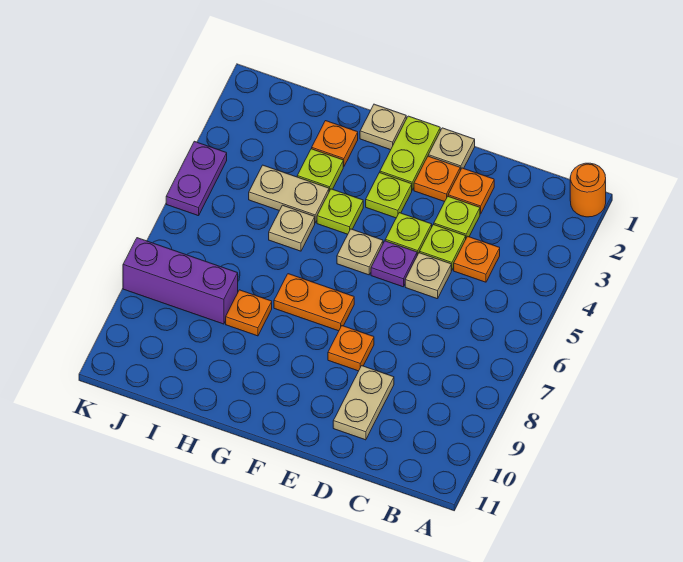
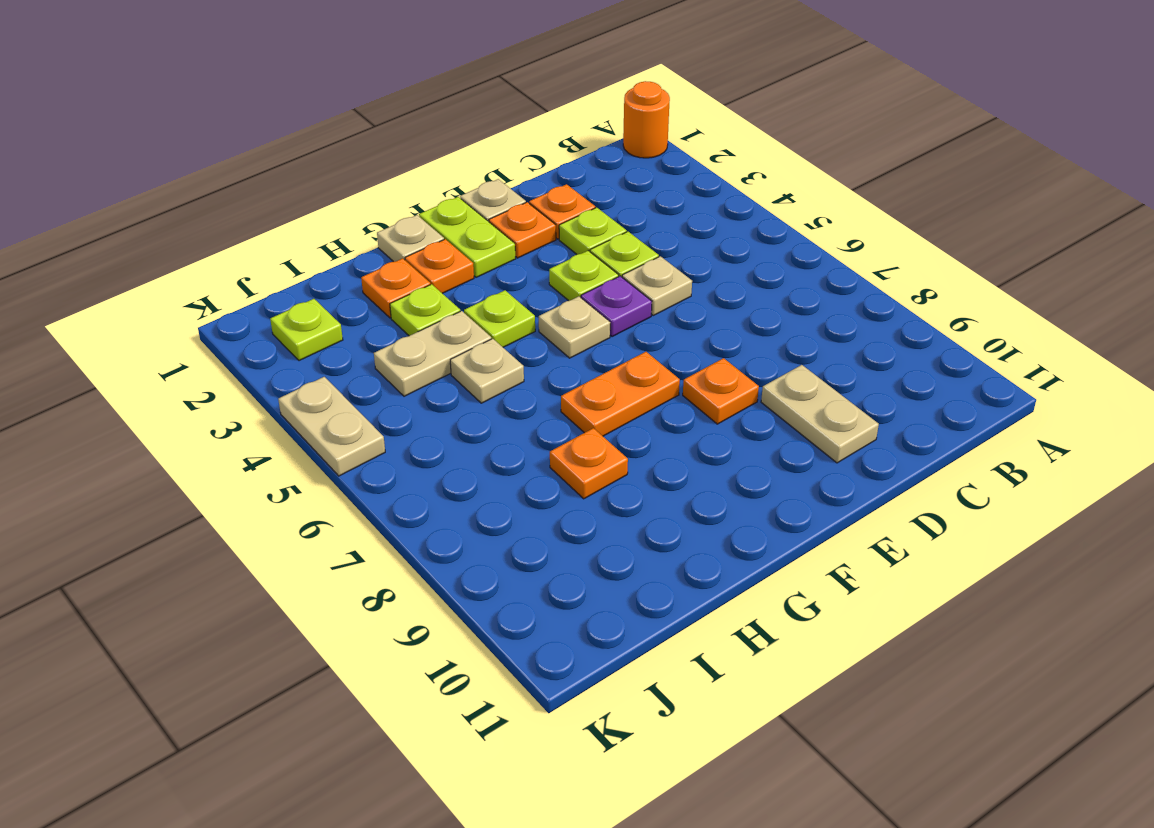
orange plate C4 level 1 -> orange plate G2 level 1
lime plate F3 level 1 -> lime plate J2 level 1
purple brick I8:K8 level 1 -> none
purple plate K4:K5 level 1 -> tan plate K4:K5 level 1

